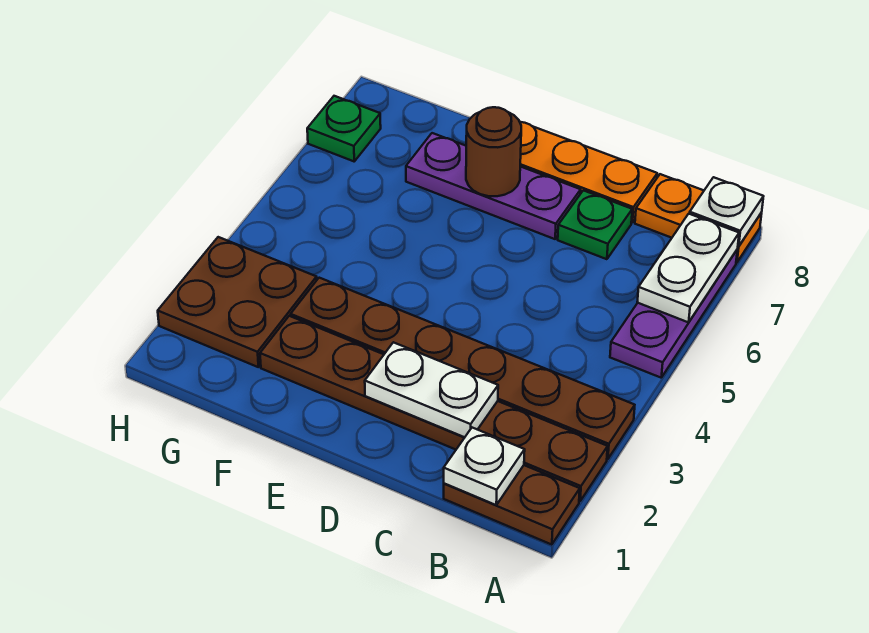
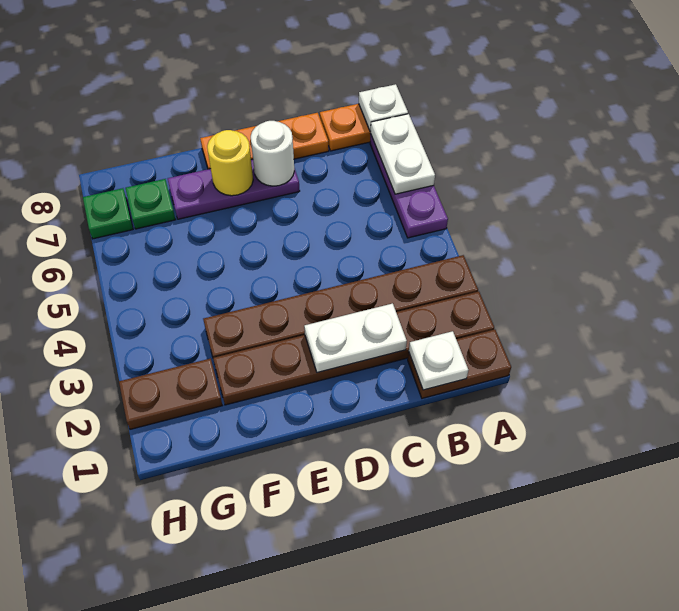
green plate C7 level 1 -> green plate G7 level 1
none -> white round brick D7 level 2
brown round brick E7 level 2 -> yellow round brick E7 level 2
brown plate G2:H3 level 1 -> brown plate G2:H2 level 1

